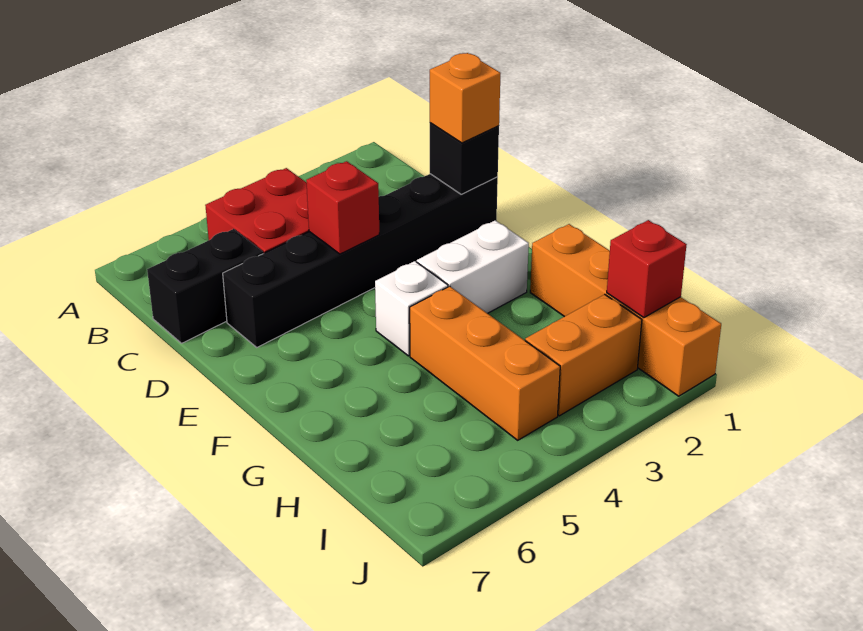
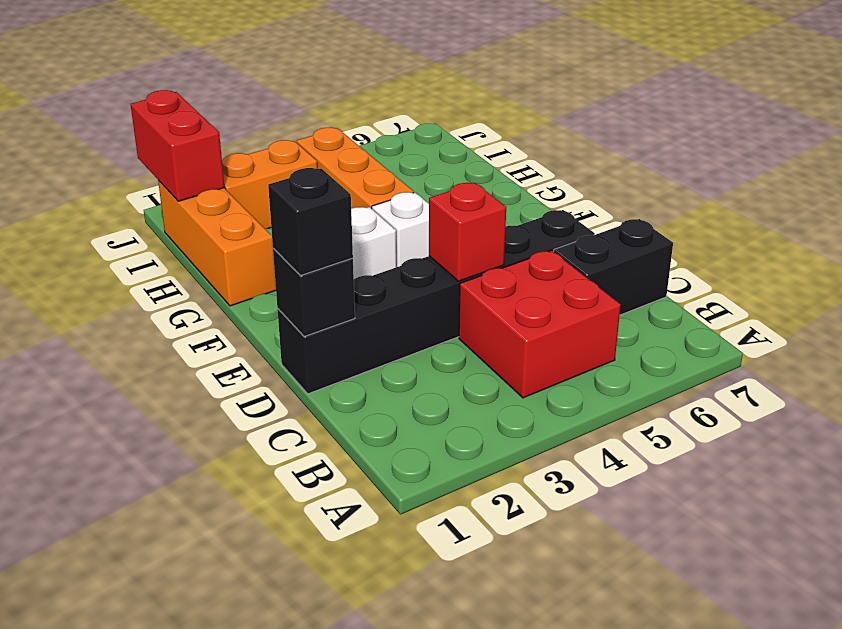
orange brick D1 level 3 -> black brick D1 level 3
orange brick G1:J1 level 1 -> orange brick G1:I1 level 1
red brick I1 level 2 -> red brick I1:J1 level 2

